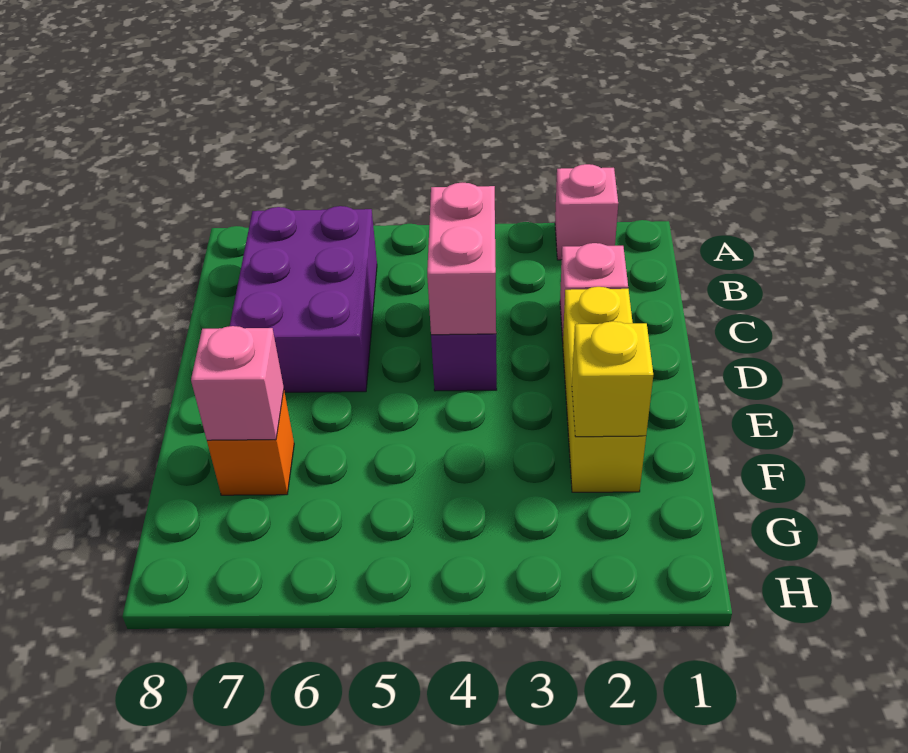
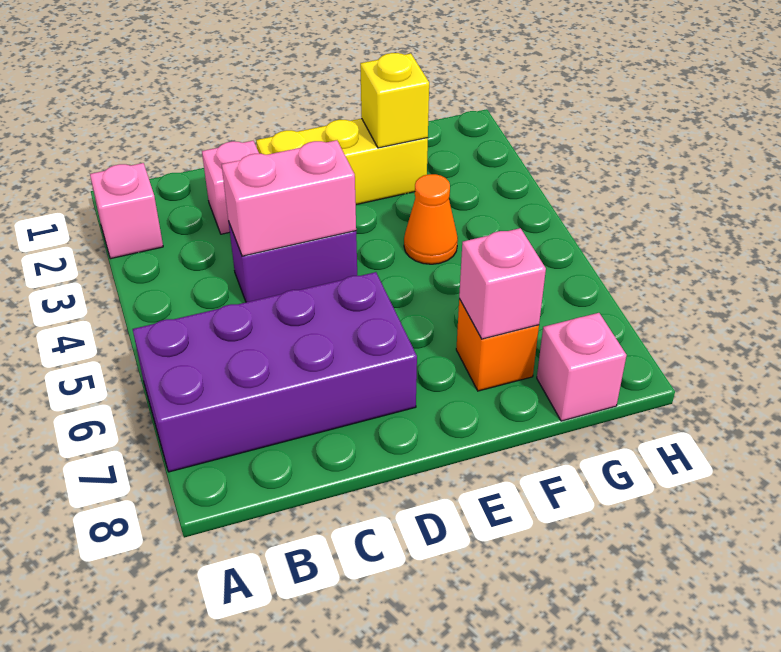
purple brick B6:D7 level 1 -> purple brick A6:D7 level 1
none -> orange cone F4 level 1
none -> pink brick G8 level 1

